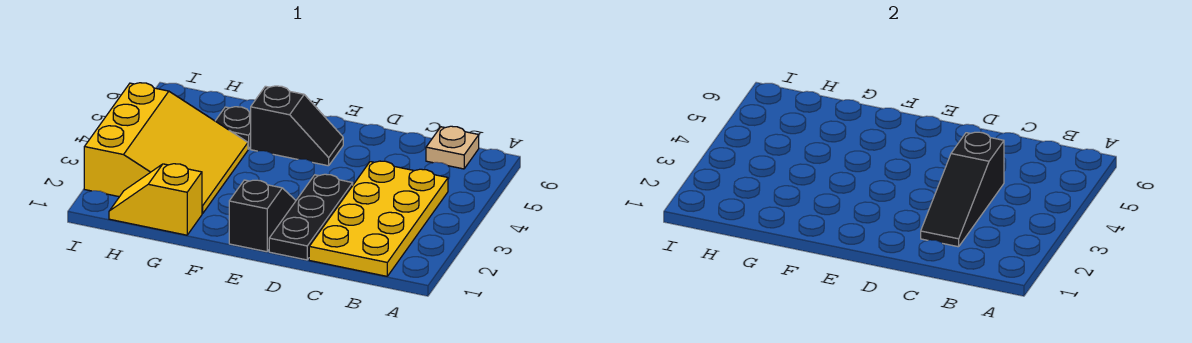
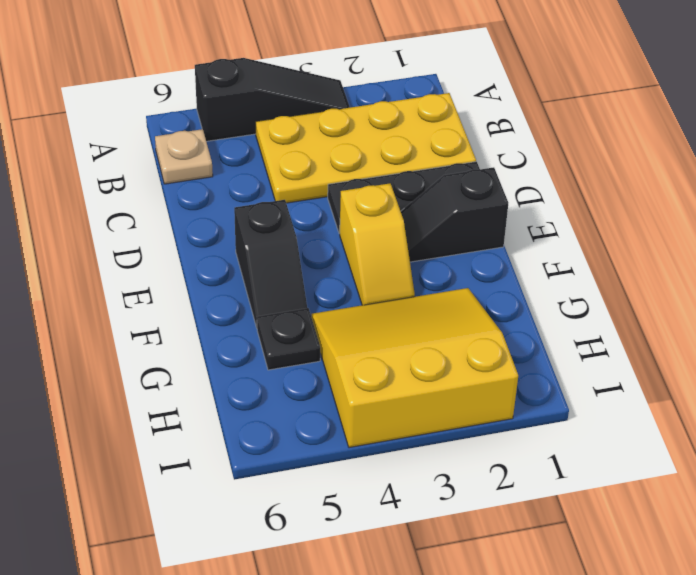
black slope C2:C4 level 2 top 4 -> black slope A3:A5 level 1 top 5
black slope E5:F5 level 1 top F -> black slope E5:F5 level 1 top E
yellow slope G1:H1 level 1 top G -> yellow slope E3:F3 level 1 top E

